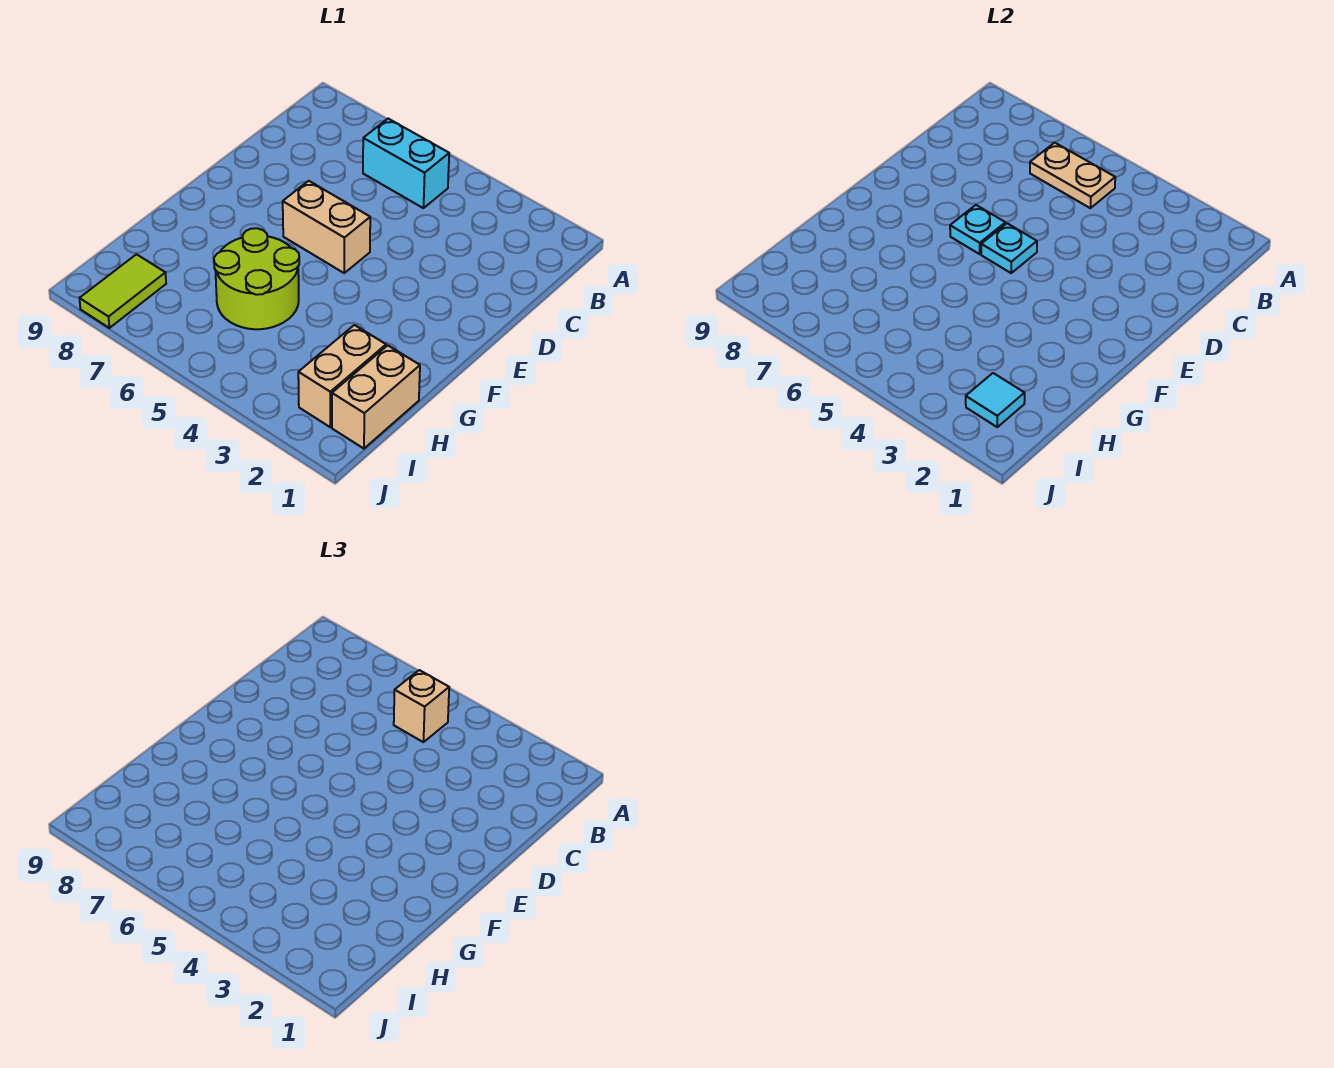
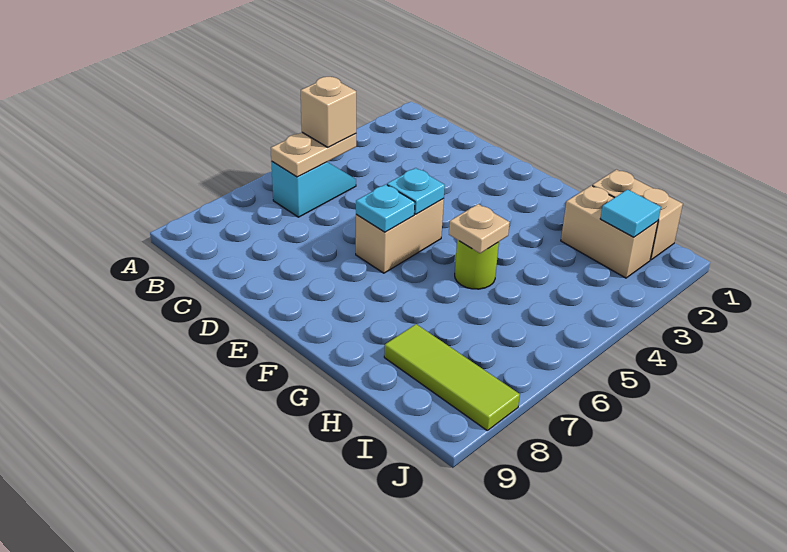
cyan brick B5:B6 level 1 -> cyan slope B5:B6 level 1 top 6
lime round brick G5:H6 level 1 -> lime round brick G5 level 1
none -> tan plate G5 level 2
lime tile I8:J8 level 1 -> lime tile H8:J8 level 1

